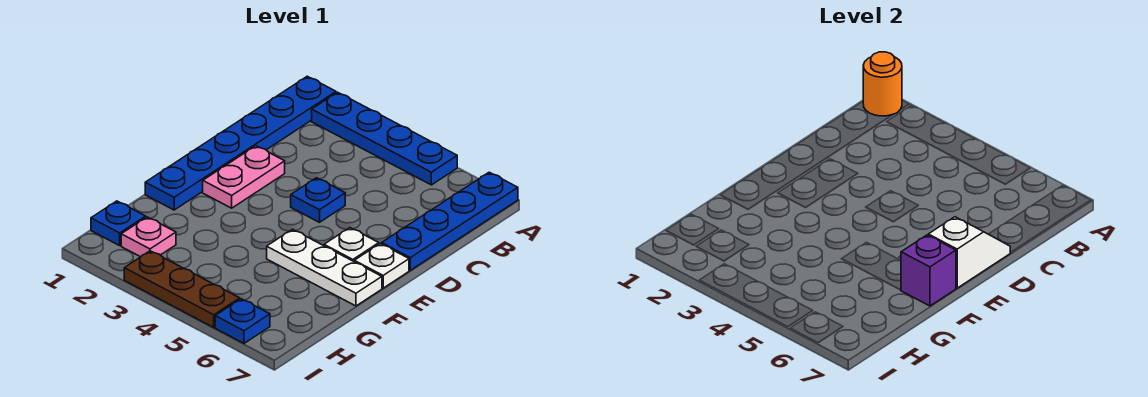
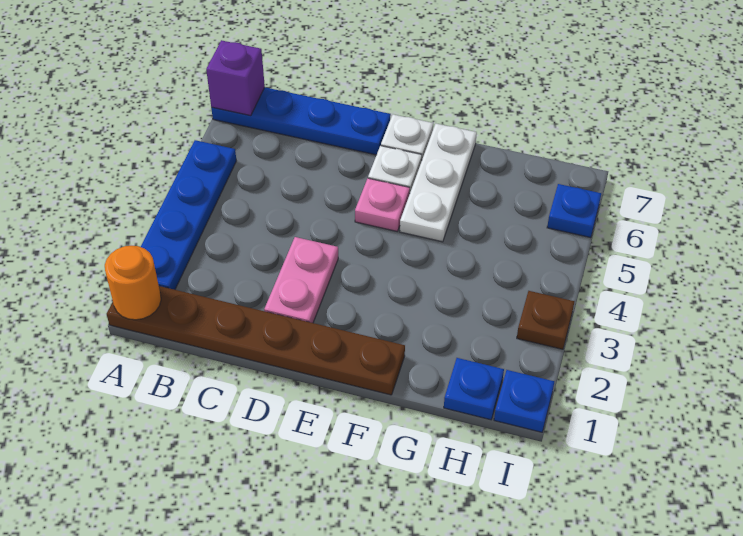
blue plate A1:F1 level 1 -> brown plate A1:F1 level 1
pink plate D2:E2 level 1 -> pink plate D2:D3 level 1
blue plate D4 level 1 -> blue plate I1 level 1
white slope D7:E7 level 2 top E -> none
purple brick F7 level 2 -> purple brick A7 level 2
pink plate H2 level 1 -> pink plate E5 level 1
brown plate I3:I5 level 1 -> brown plate I3 level 1

